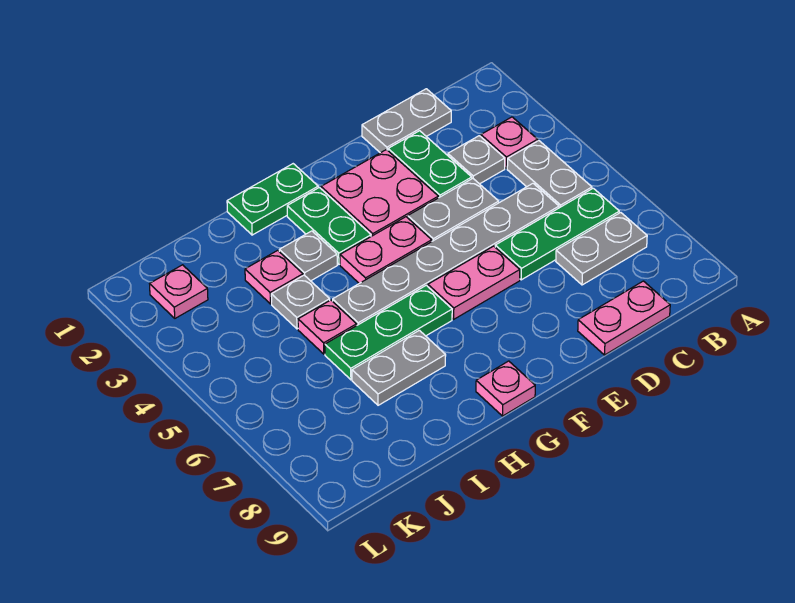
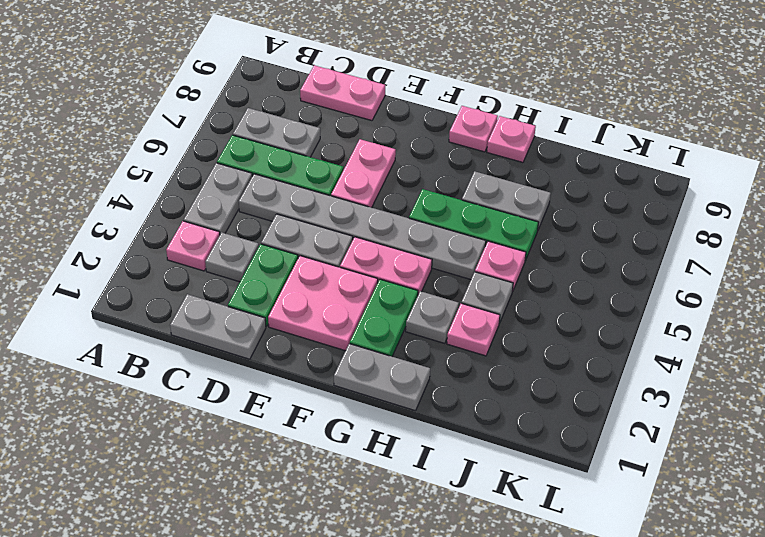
pink plate E6:F6 level 1 -> pink plate E6:E7 level 1
green plate G1:H1 level 1 -> grey plate G1:H1 level 1
pink plate K2 level 1 -> pink plate H9 level 1

